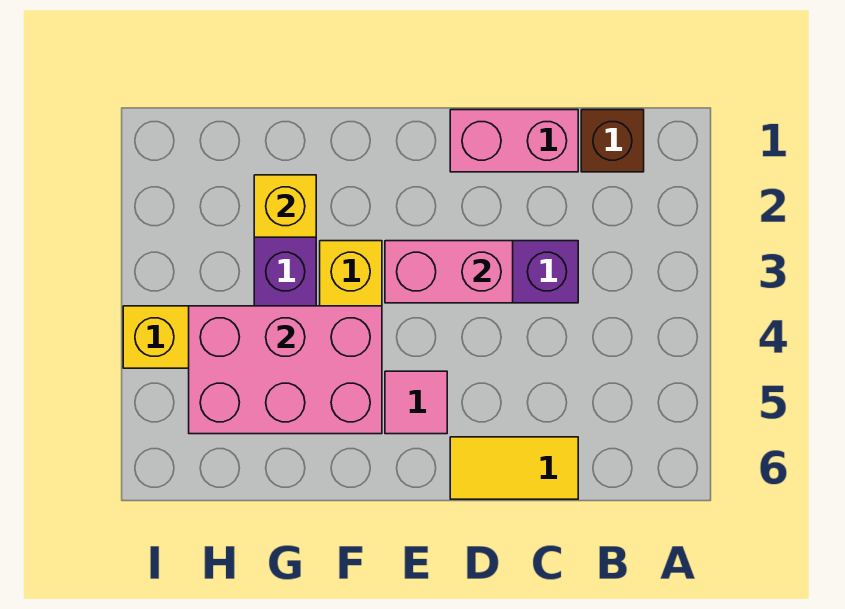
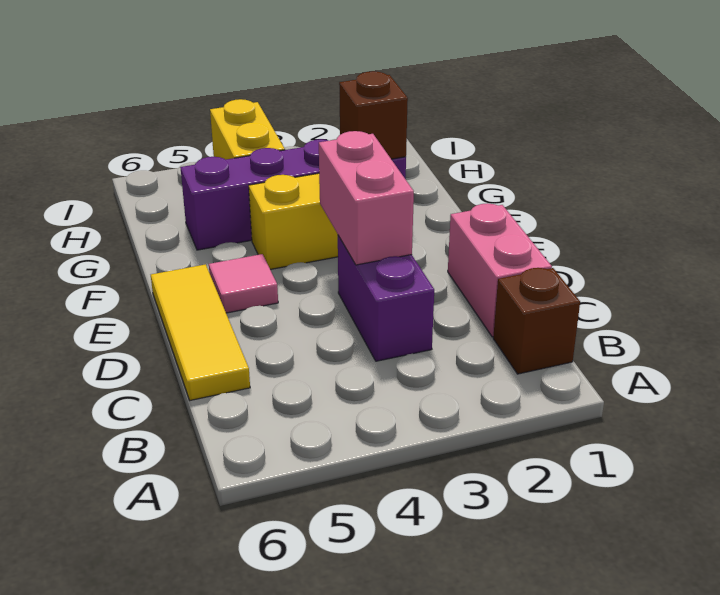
yellow tile C6:D6 level 1 -> yellow tile C6:E6 level 1
pink brick F4:H5 level 2 -> none
yellow brick G2 level 2 -> brown brick G2 level 2

